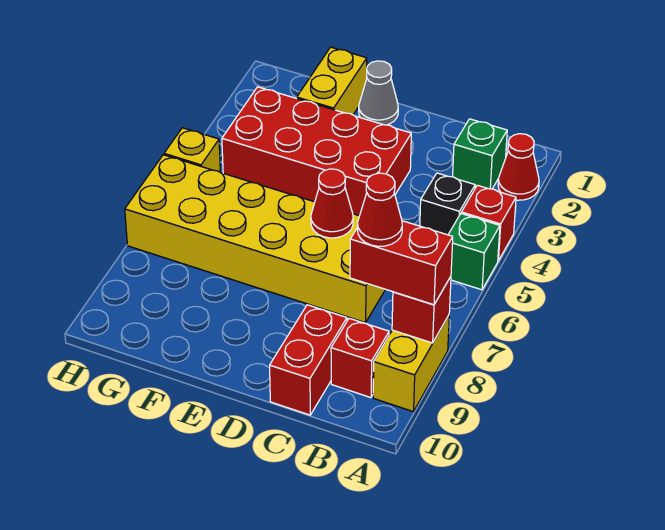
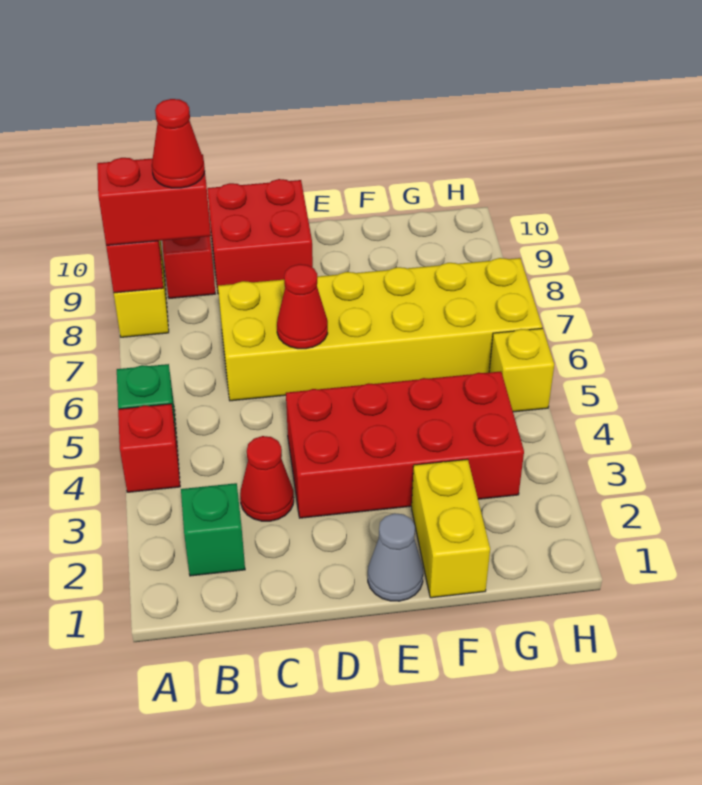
red cone A2 level 1 -> red cone C3 level 1
black brick B4 level 1 -> none
red brick C9:C10 level 1 -> red brick C9:D10 level 1

